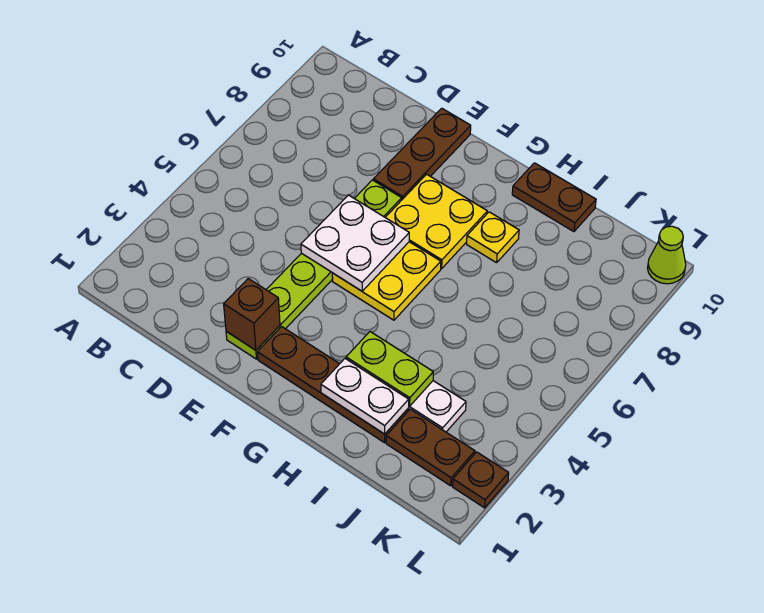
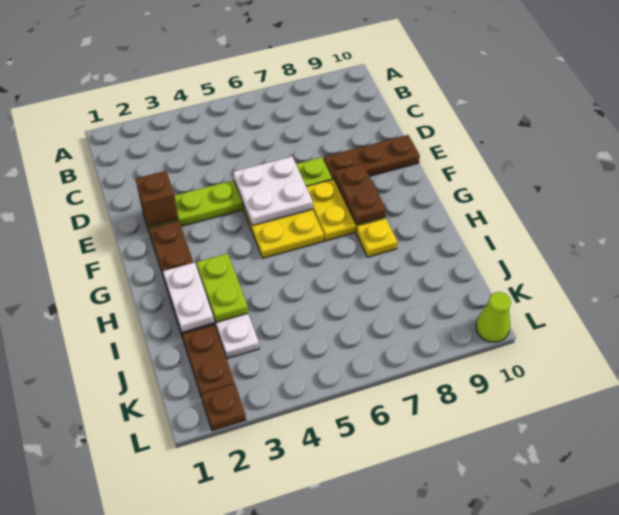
brown plate H10:I10 level 1 -> brown plate F8:G8 level 2

